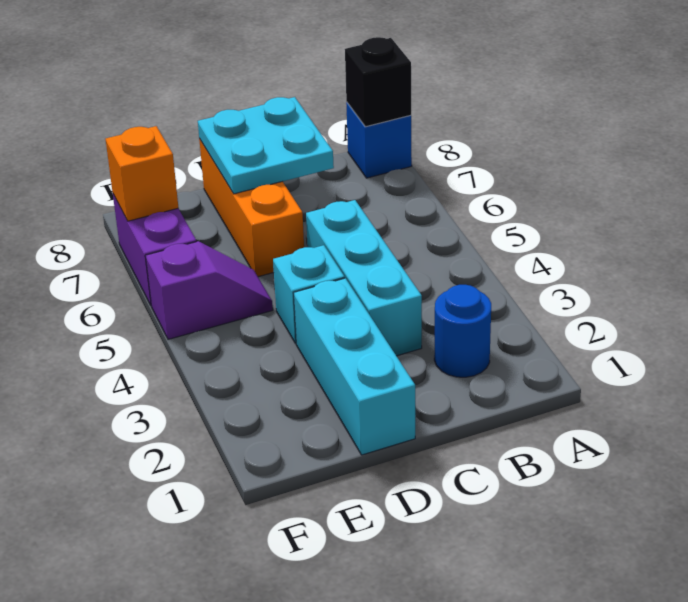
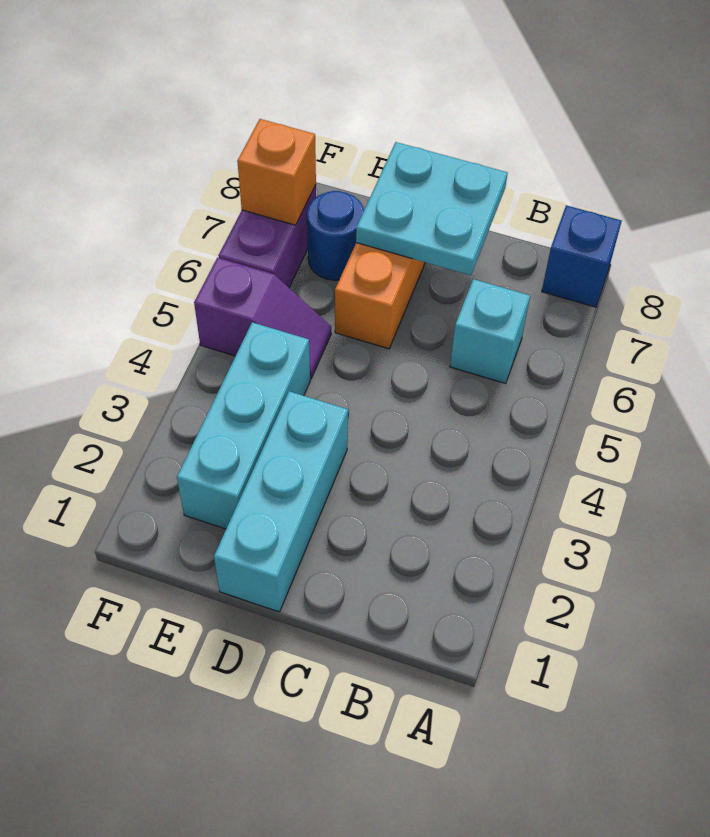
black brick A8 level 2 -> none
blue round brick B2 level 1 -> blue round brick E7 level 1
cyan brick C3:C5 level 1 -> cyan brick E2:E4 level 1
cyan brick D4 level 1 -> cyan brick B6 level 1

